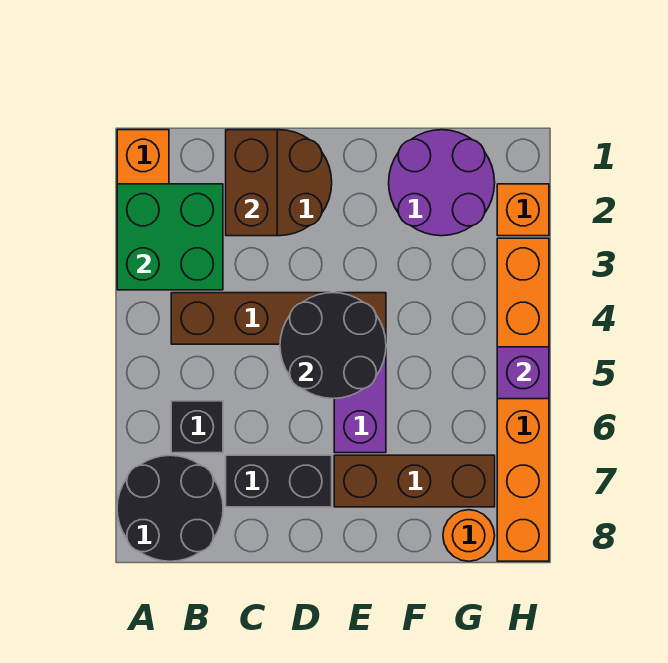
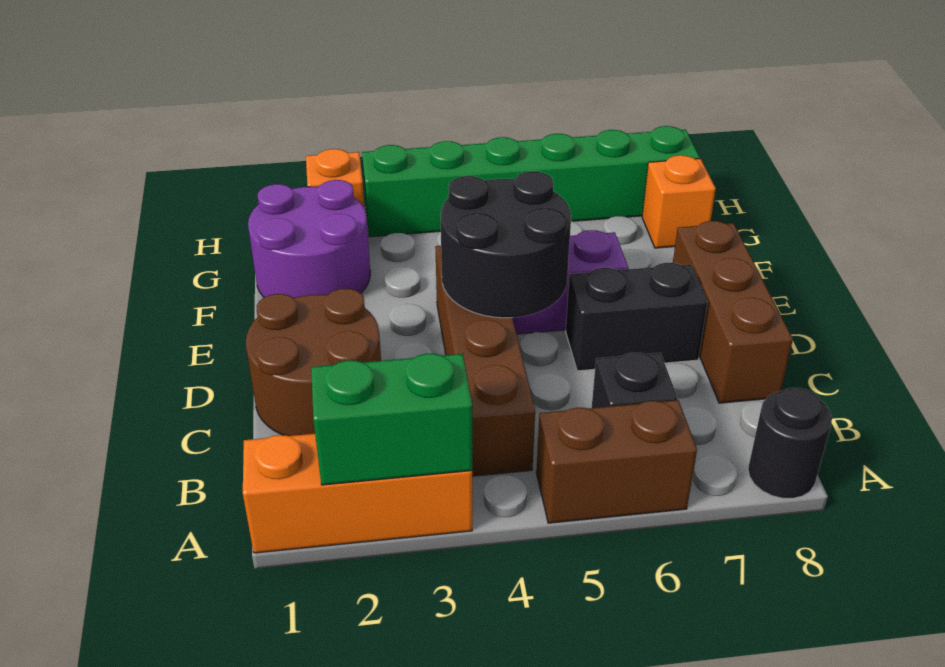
green brick A2:B3 level 2 -> green brick A2:A3 level 2
black round brick A7:B8 level 1 -> black round brick A8 level 1
brown brick C1:C2 level 2 -> brown brick A5:A6 level 1
black brick C7:D7 level 1 -> black brick D6:D7 level 1
brown brick E7:G7 level 1 -> brown brick C8:E8 level 1
orange round brick G8 level 1 -> orange brick G8 level 1
orange brick H3:H8 level 1 -> green brick H3:H8 level 1
purple brick H5 level 2 -> none

